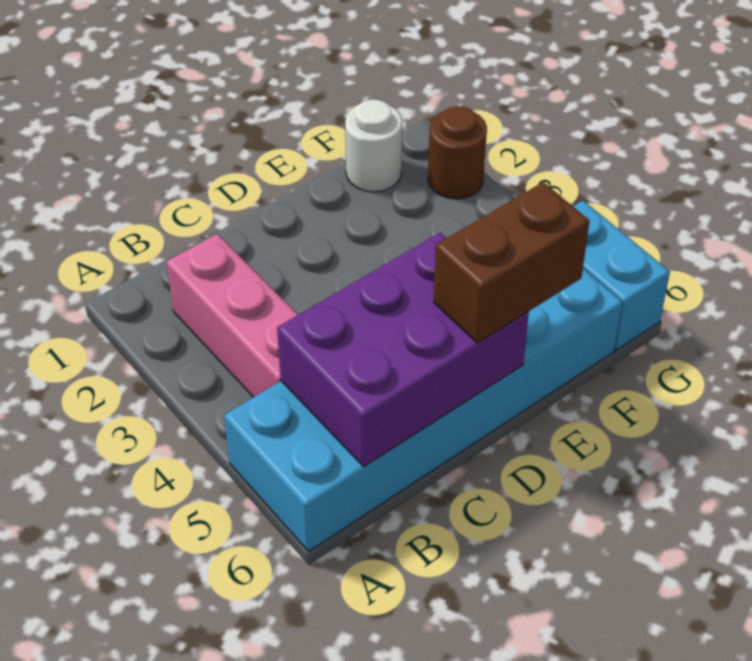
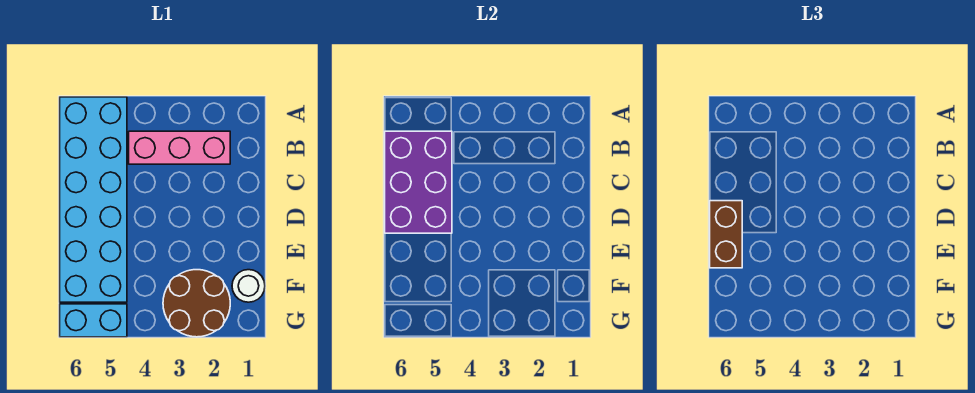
brown round brick G2 level 1 -> brown round brick F2:G3 level 1

